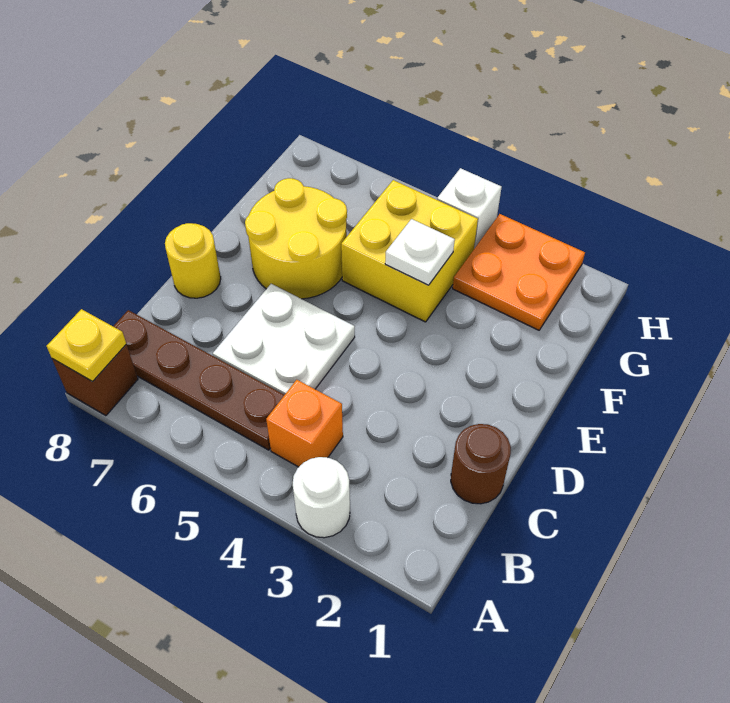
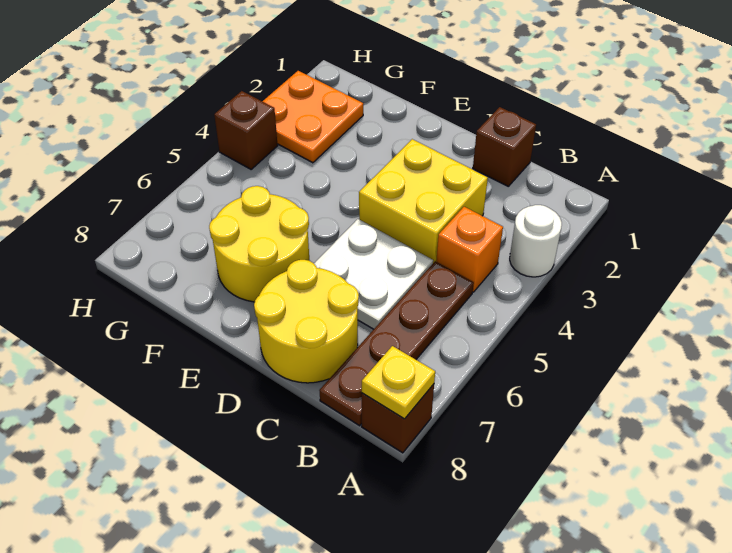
brown round brick C1 level 1 -> brown brick C1 level 1
yellow round brick D8 level 1 -> yellow round brick C7:D8 level 1
yellow brick F4:G5 level 1 -> yellow brick C3:D4 level 1
white plate F4 level 2 -> none
white brick H4 level 1 -> brown brick H4 level 1

